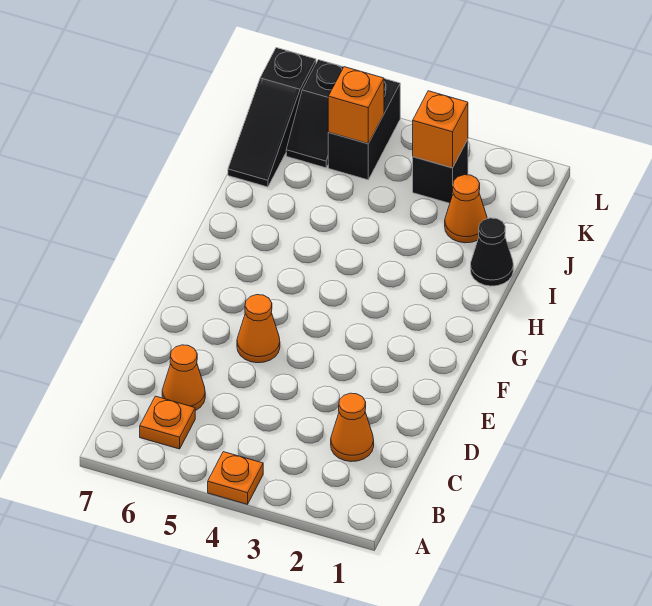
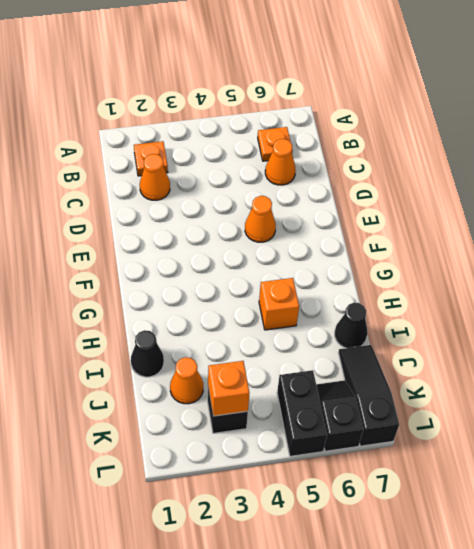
orange plate A4 level 1 -> orange plate B2 level 1
none -> black cone I7 level 1
orange brick K5 level 2 -> orange brick H5 level 1

